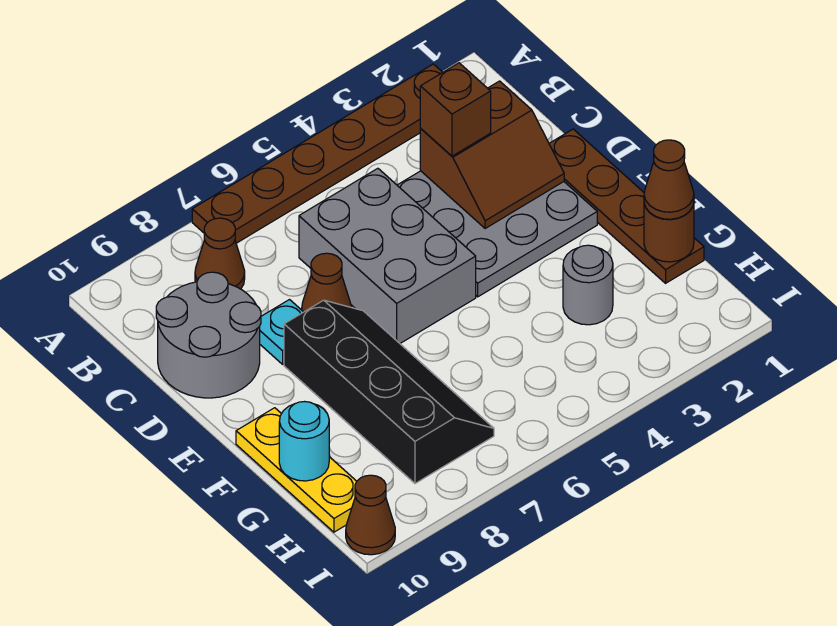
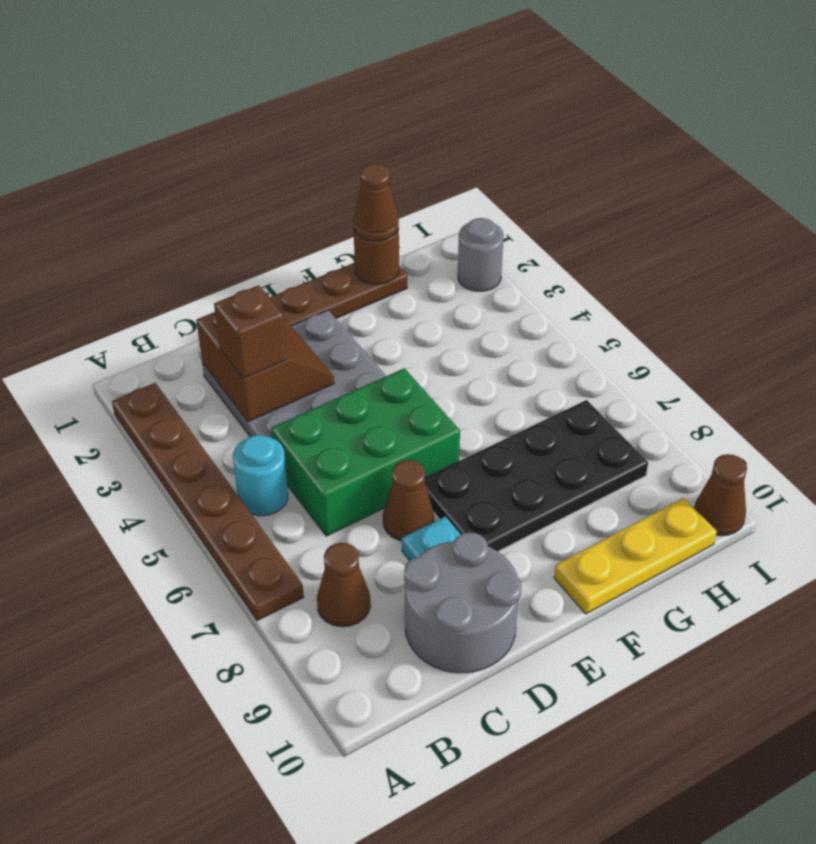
grey brick C5:E6 level 1 -> green brick C5:E6 level 1
black slope E7:H8 level 1 top 8 -> black plate E7:H8 level 1
grey round brick G3 level 1 -> grey round brick I2 level 1
cyan round brick G10 level 2 -> cyan round brick B5 level 1

